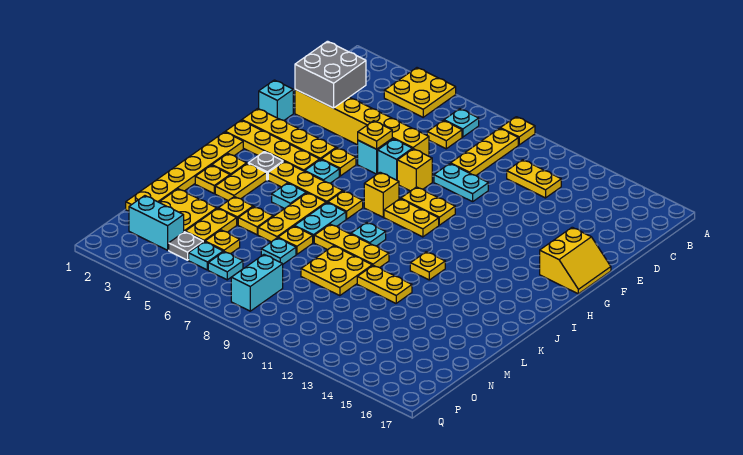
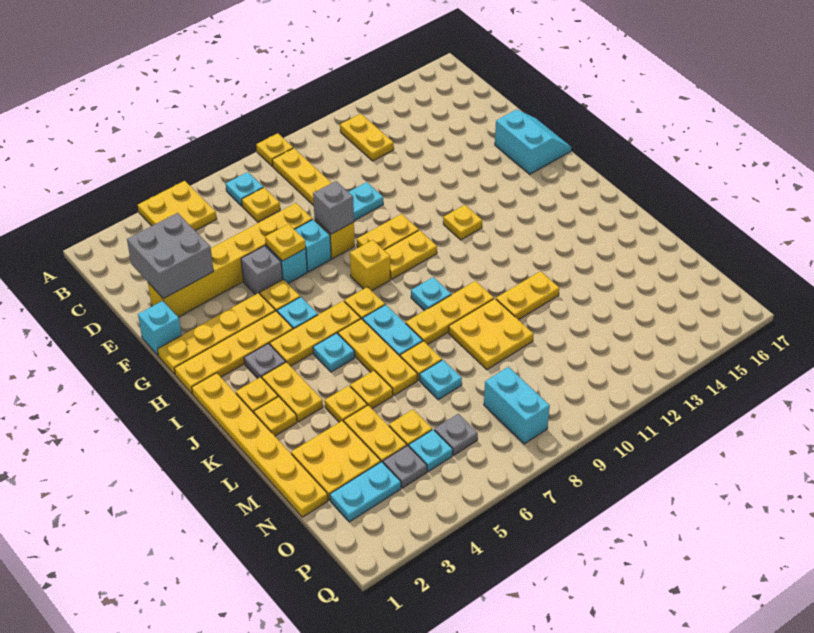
yellow plate C11:C12 level 1 -> yellow plate B12:C12 level 1
none -> grey brick F5 level 1
none -> grey brick F8 level 2
yellow slope F16:G17 level 1 top 16 -> cyan slope F16:G17 level 1 top 16
yellow plate J12 level 1 -> yellow plate H12 level 1
cyan brick O2:O3 level 1 -> cyan plate O2:O3 level 1
cyan plate O6 level 1 -> grey plate O6 level 1

